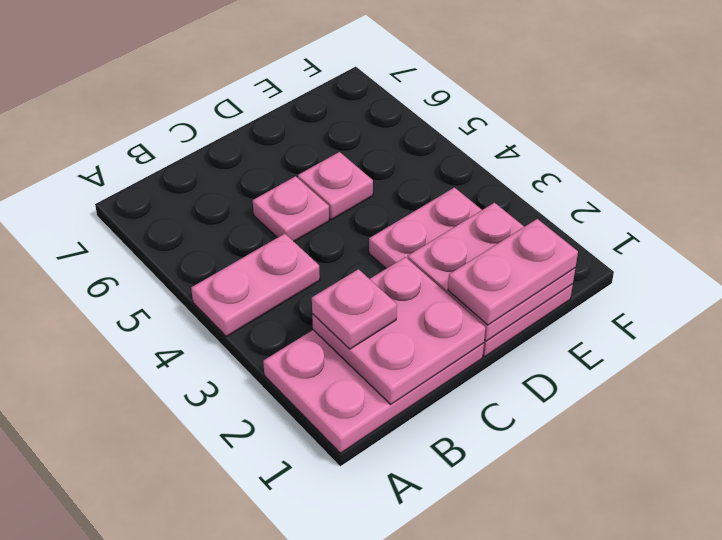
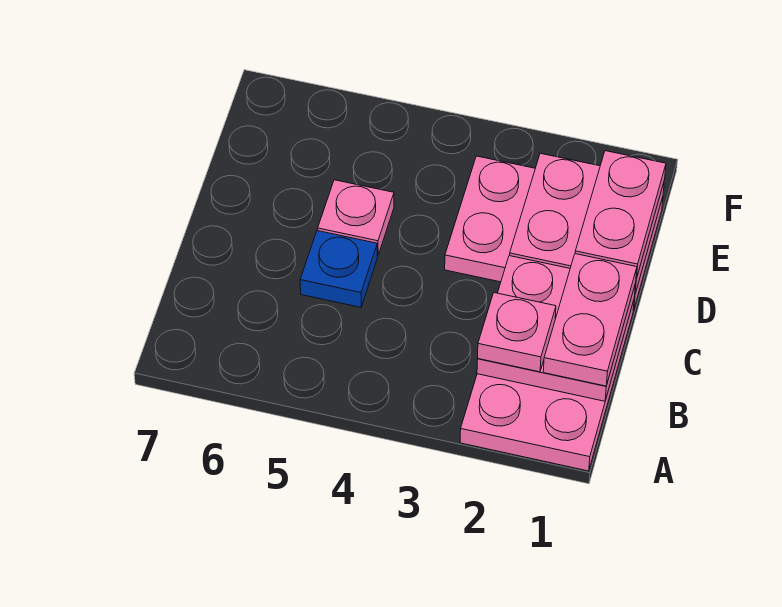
pink plate A4:B4 level 1 -> pink plate B1:C1 level 3
pink plate C5 level 1 -> blue plate C5 level 1

